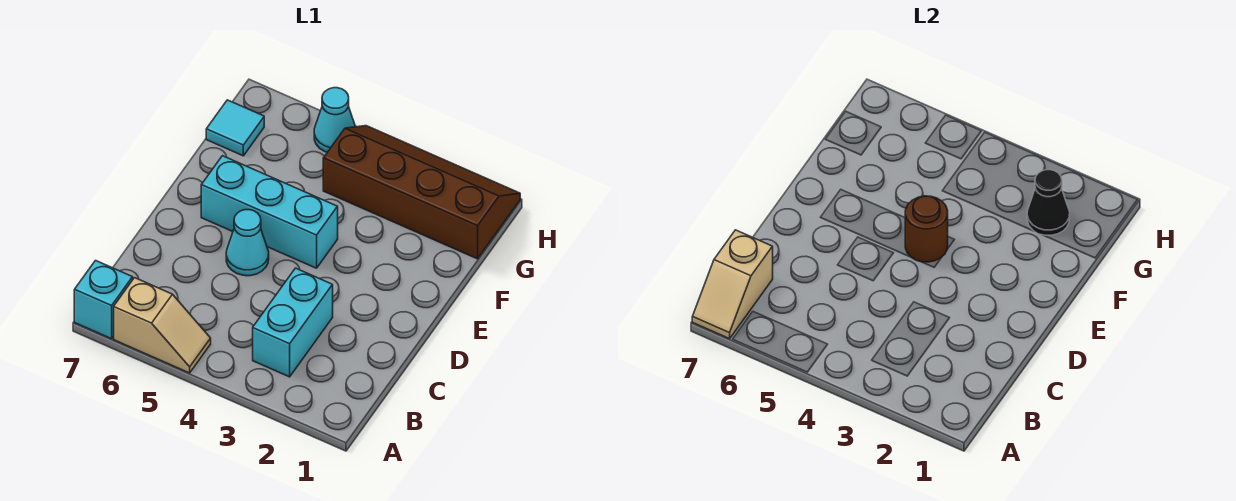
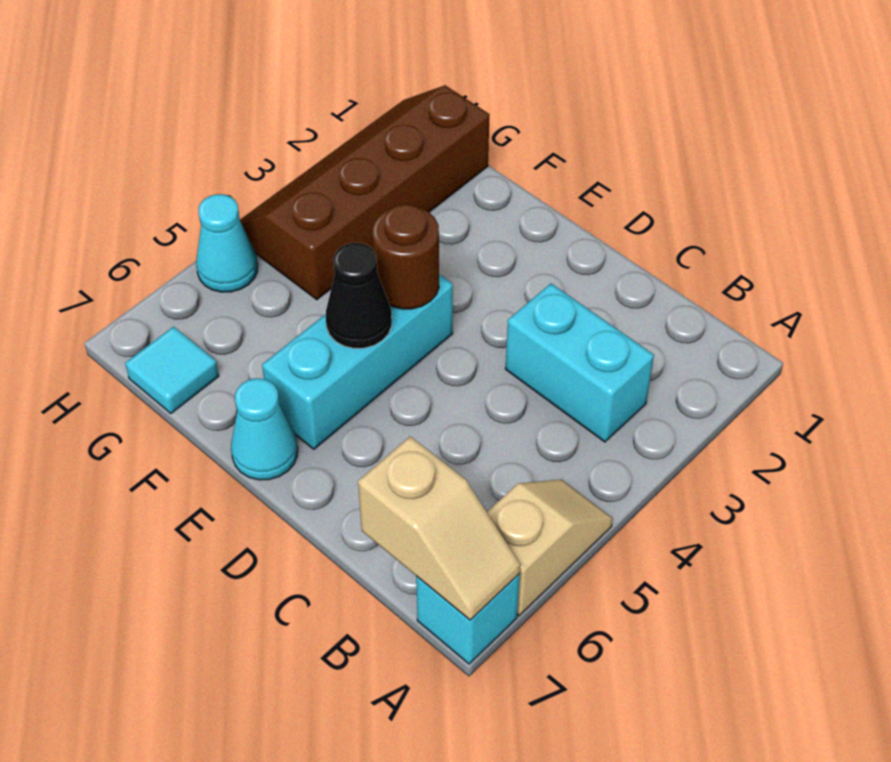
cyan cone D5 level 1 -> cyan cone E7 level 1
black cone G2 level 2 -> black cone E5 level 2

